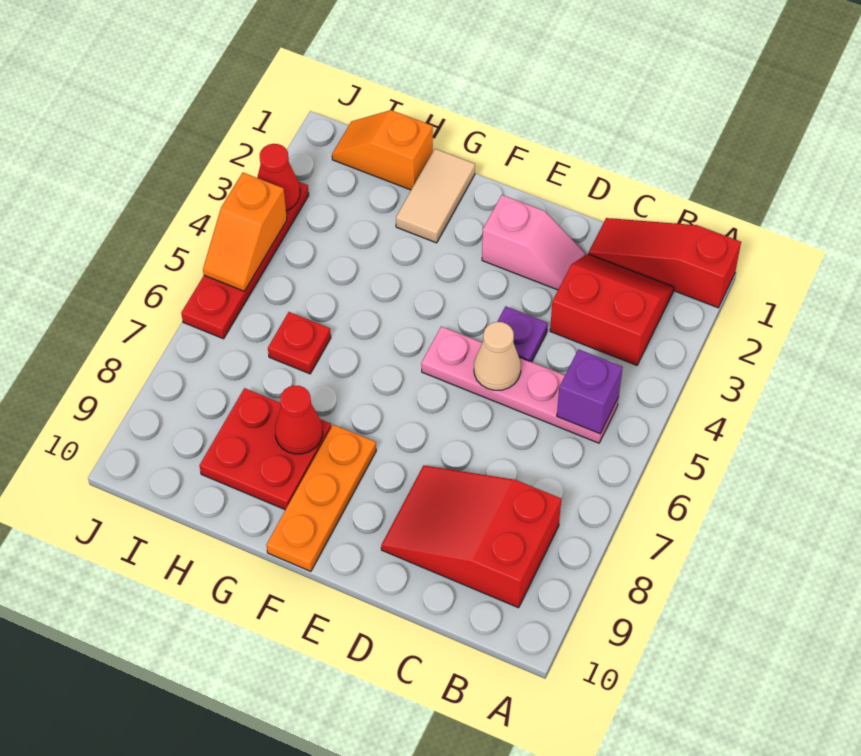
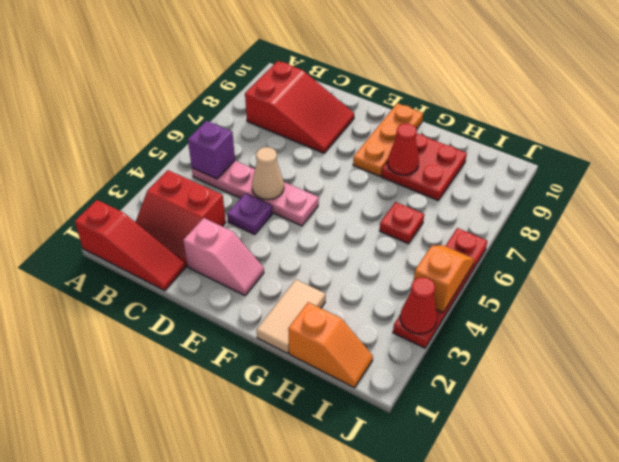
pink slope D2:E2 level 1 top E -> pink slope D2:E2 level 1 top D

